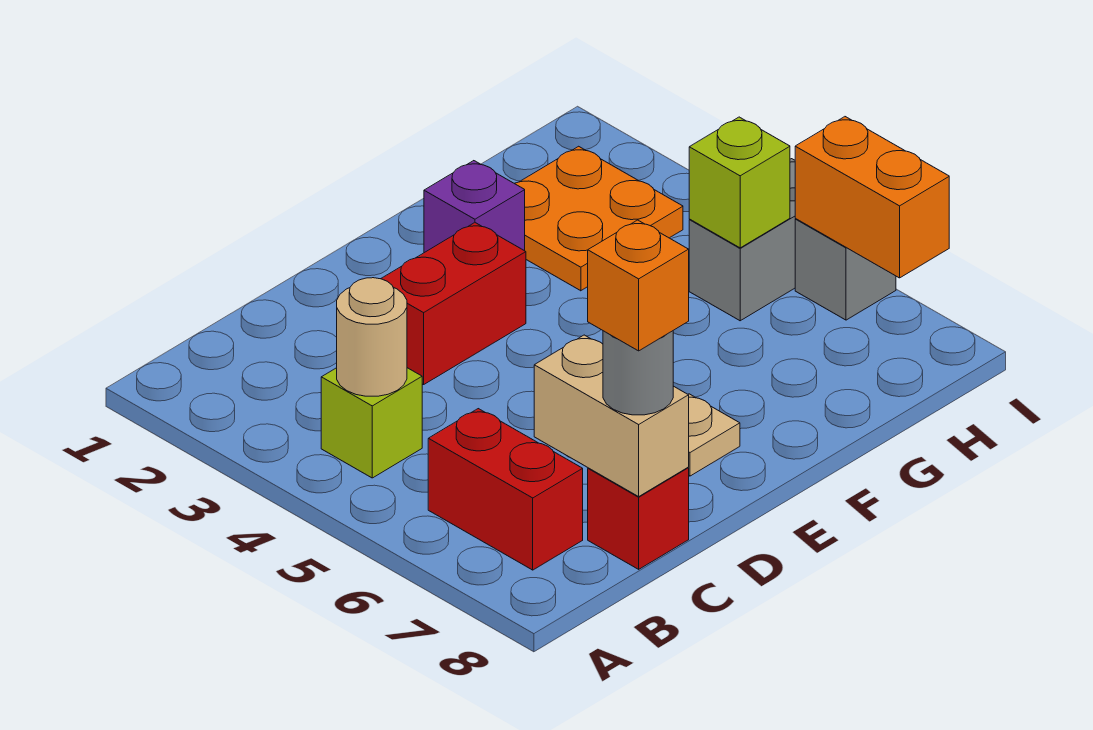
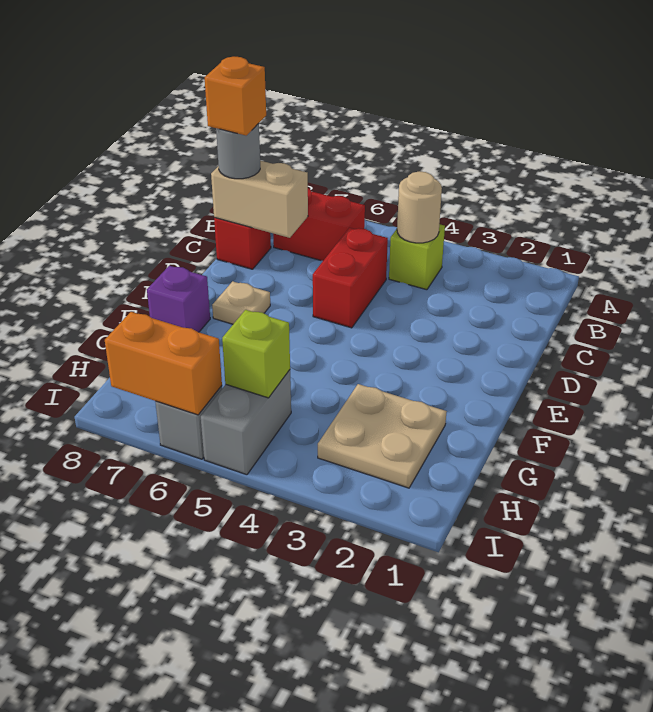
red brick D3:E3 level 1 -> red brick C5:D5 level 1
purple brick F2 level 1 -> purple brick F8 level 1
orange plate G2:H3 level 1 -> tan plate G2:H3 level 1

